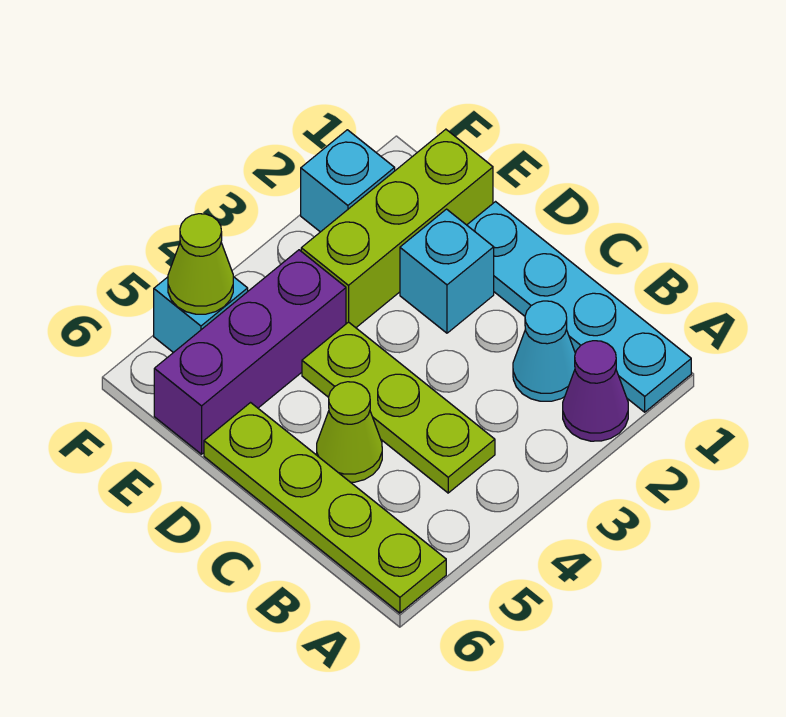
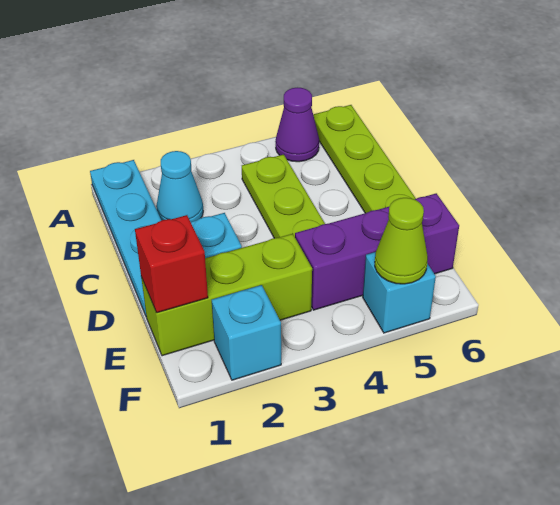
purple cone A2 level 1 -> purple cone A5 level 1
lime cone C5 level 1 -> none
none -> red brick E1 level 2

